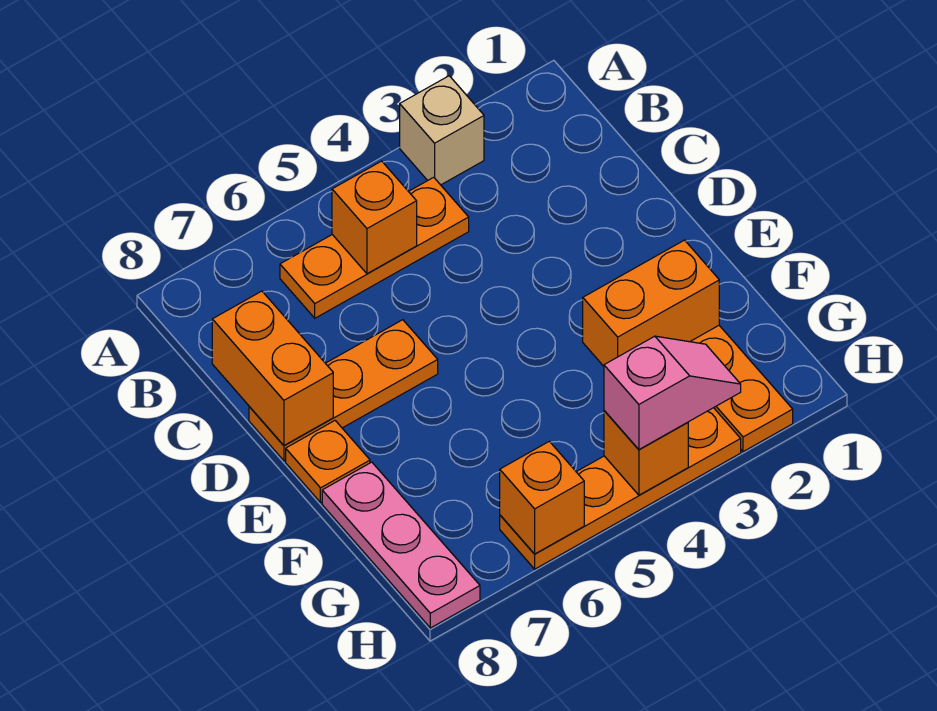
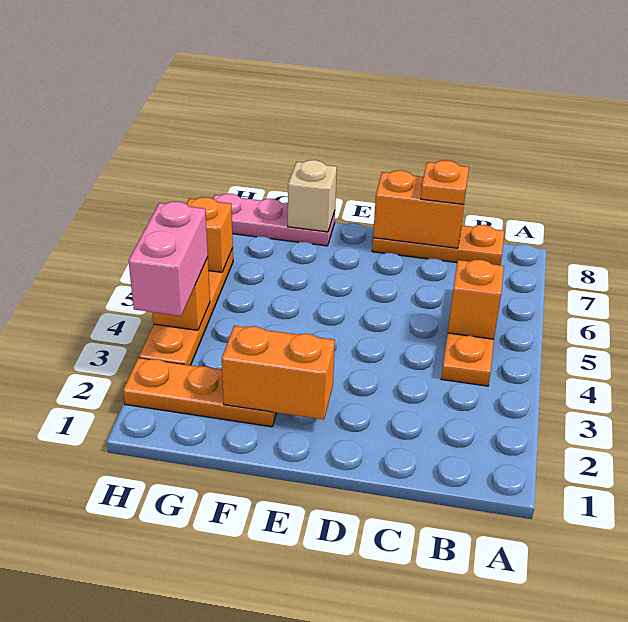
tan brick A3 level 1 -> tan brick F8 level 2
orange plate D6:D8 level 1 -> orange plate B8:D8 level 1
orange plate E8 level 1 -> orange plate C8 level 3
orange brick F2:F3 level 2 -> orange brick E2:F2 level 2
pink slope H3:H4 level 3 top 4 -> pink brick H3:H4 level 3

